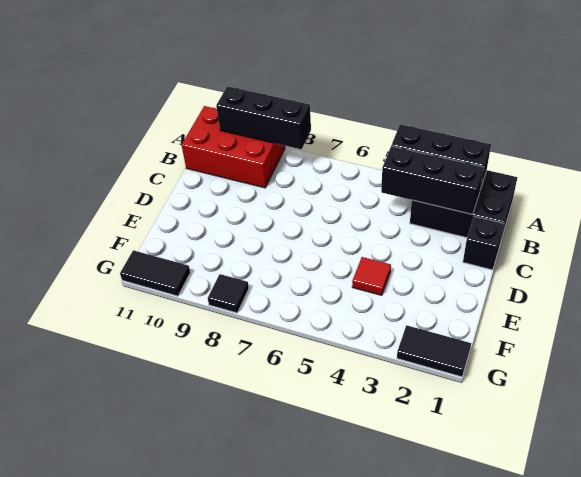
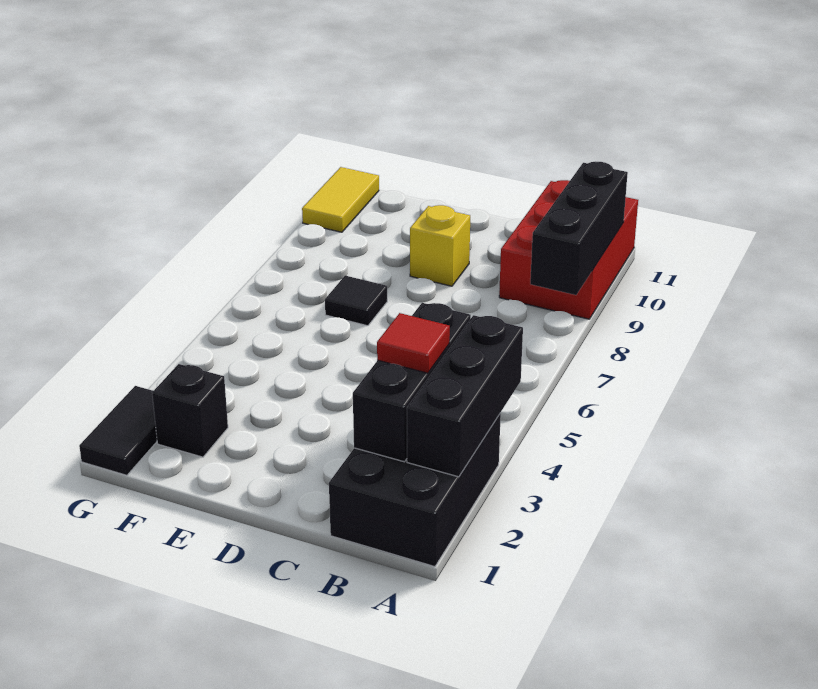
black brick C1 level 1 -> black brick F2 level 1
none -> yellow brick D9 level 1
red tile E4 level 1 -> red tile B3 level 3
black tile G8 level 1 -> black tile E7 level 1
black tile G10:G11 level 1 -> yellow tile G10:G11 level 1

